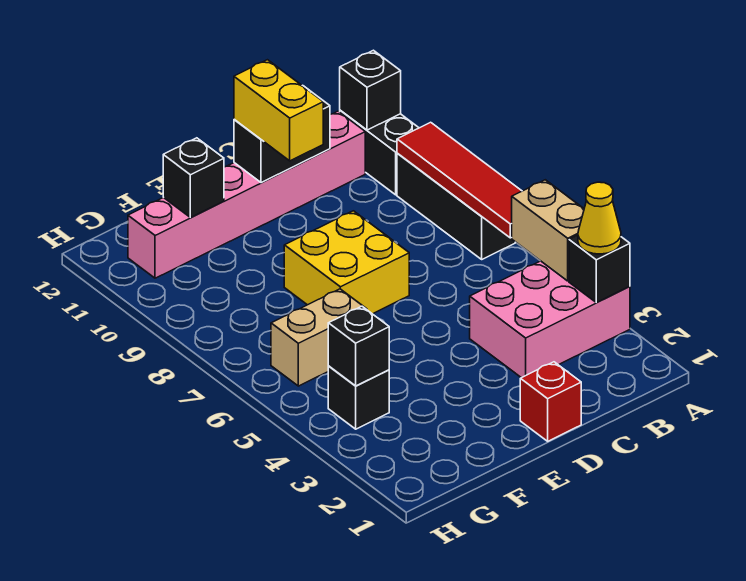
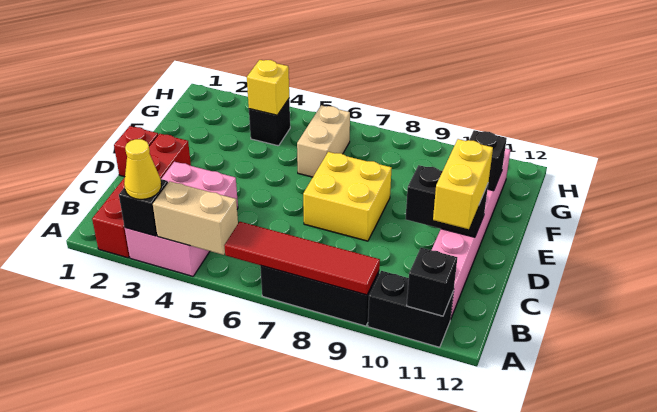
none -> red brick A2:D2 level 1
black brick C11:D11 level 2 -> black brick D10:D11 level 2
yellow brick D10:D11 level 3 -> yellow brick C11:D11 level 3
black brick G4 level 2 -> yellow brick G4 level 2

